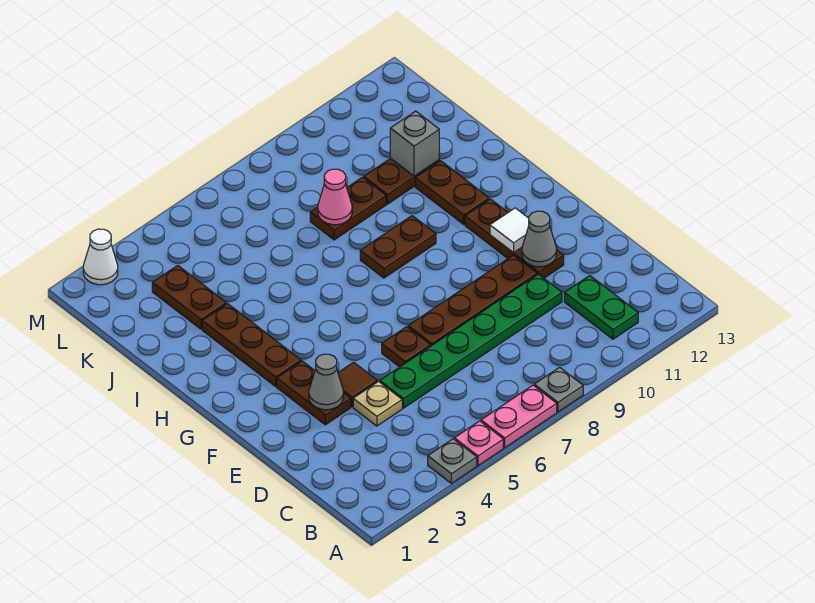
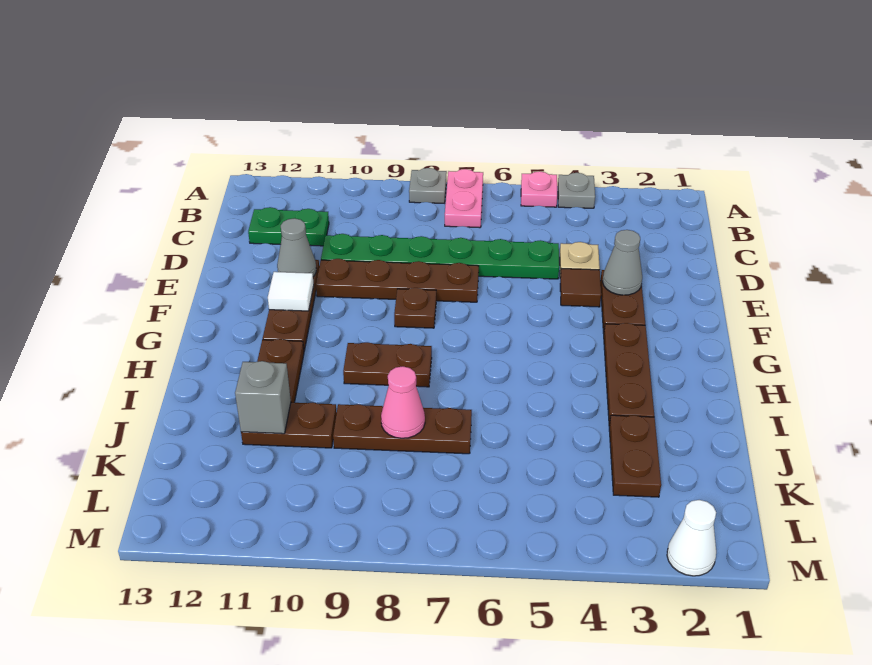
pink plate A6:A7 level 1 -> pink plate A7:B7 level 1
green plate B11:C11 level 1 -> green plate C11:C12 level 1
brown plate E6 level 1 -> brown plate F8 level 1
brown plate J8:J9 level 1 -> brown plate J7:J9 level 1

